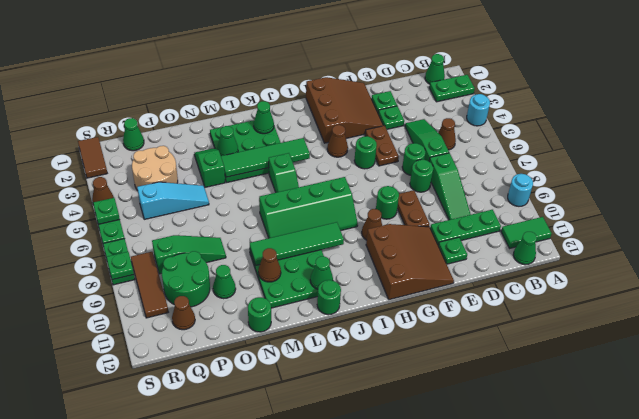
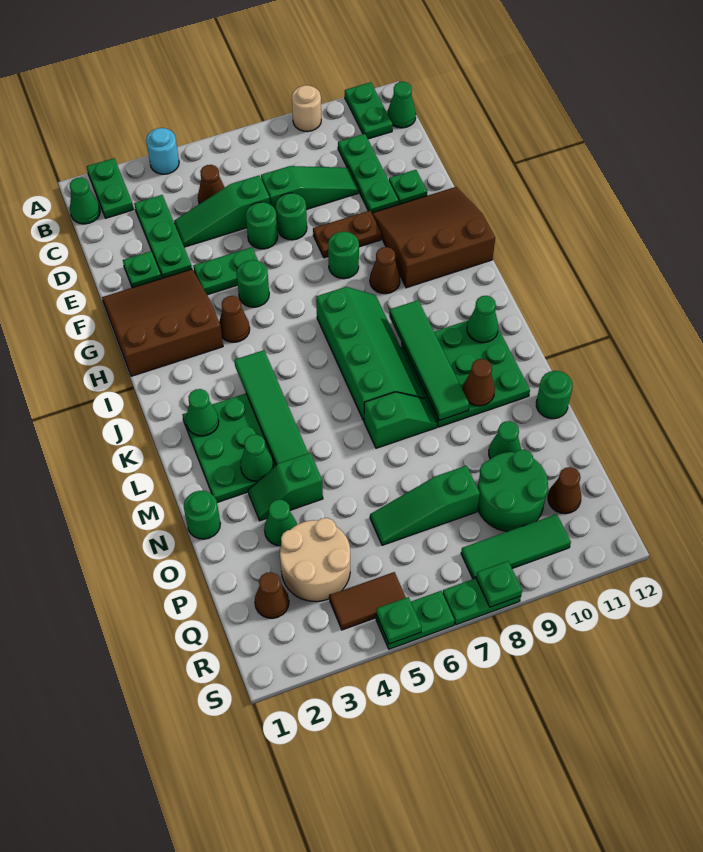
cyan round brick A9 level 1 -> tan round brick A9 level 1
green tile A11:B11 level 1 -> green plate A11:B11 level 1
green plate E3 level 1 -> green plate C3:E3 level 1
brown plate F4:F5 level 1 -> green plate F4:F5 level 1
green slope K5:K6 level 1 top 5 -> green slope M7:M8 level 1 top 7
green round brick K12 level 1 -> green round brick N1 level 1
cyan slope O5:Q5 level 1 top Q -> none
green slope O8:Q8 level 1 top Q -> green slope P6:P8 level 1 top 8
green cone Q1 level 1 -> green cone O3 level 1
brown tile R8:R10 level 1 -> green tile R8:R10 level 1
brown tile S1:S2 level 1 -> brown tile R4:R5 level 1
brown cone S4 level 1 -> brown cone Q2 level 1

